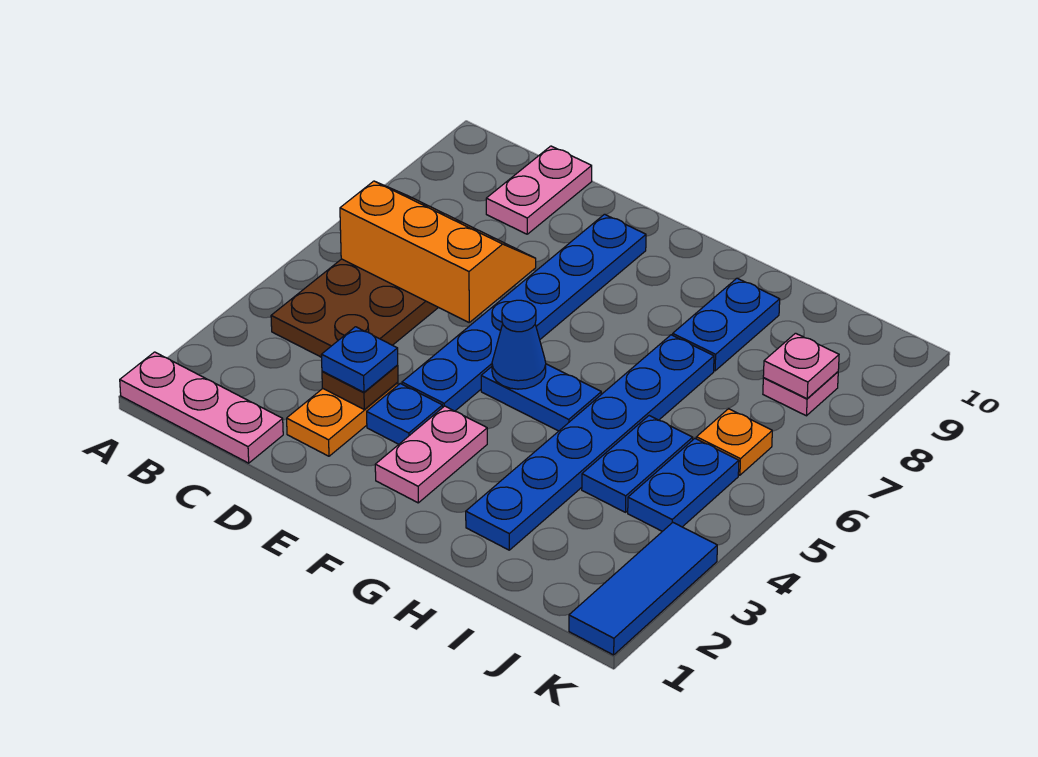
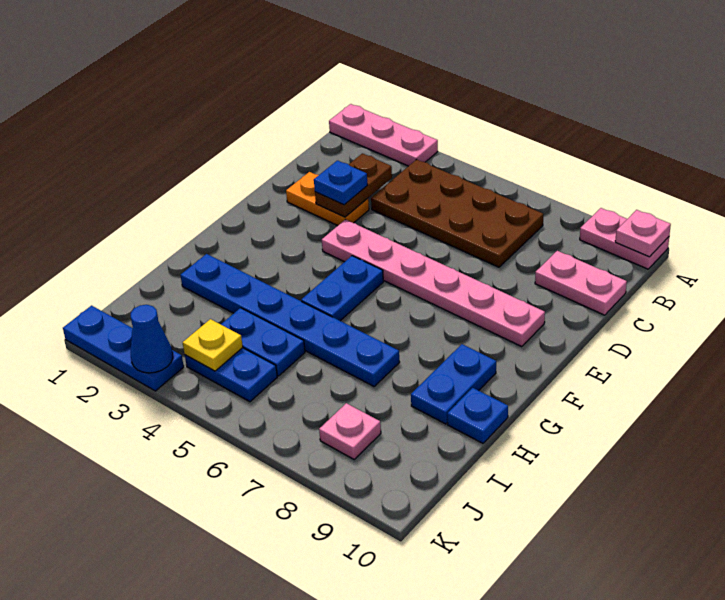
pink plate A1:C1 level 1 -> pink plate A1:A3 level 1
orange slope B6:D7 level 2 top 6 -> none
brown plate D3 level 2 -> brown plate C3:D3 level 2
blue plate E3 level 1 -> blue plate H10 level 1
blue plate E4:E9 level 1 -> pink plate E4:E9 level 1
pink plate F2:F3 level 1 -> pink plate A9:A10 level 1
blue cone F5 level 2 -> blue cone K3 level 2
blue plate H8:H9 level 1 -> blue plate G9:H9 level 1
none -> yellow plate J4 level 2
orange plate J6 level 1 -> none
pink plate J8 level 2 -> pink plate A10 level 2
blue tile K1:K3 level 1 -> blue plate K1:K3 level 1

